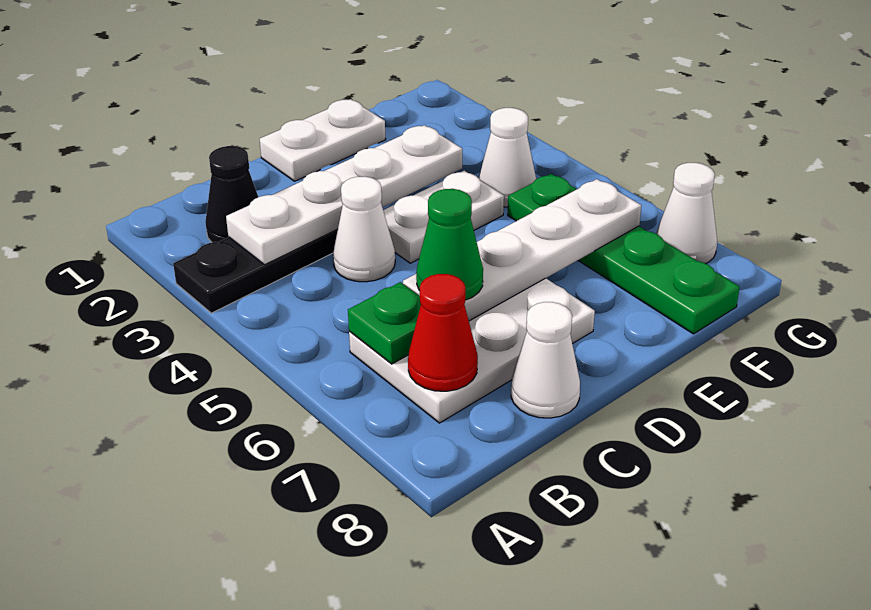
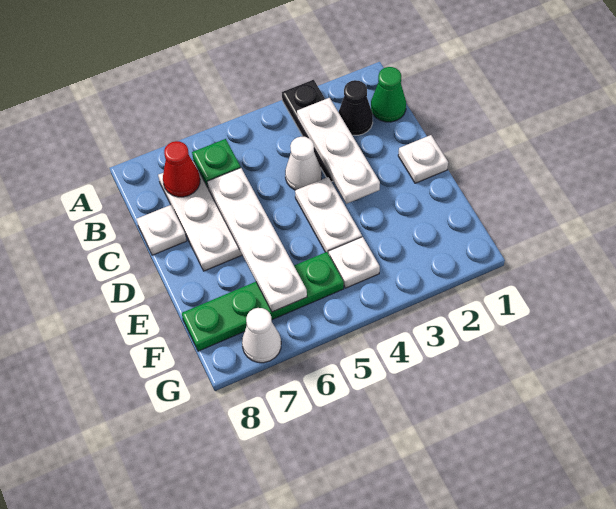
white plate B3:E3 level 2 -> white plate B3:D3 level 2
green cone C6 level 3 -> green cone B1 level 1
white cone C8 level 1 -> white plate C8 level 1
white plate D1:E1 level 1 -> white plate D1 level 1
white cone F4 level 1 -> white plate F4 level 1

